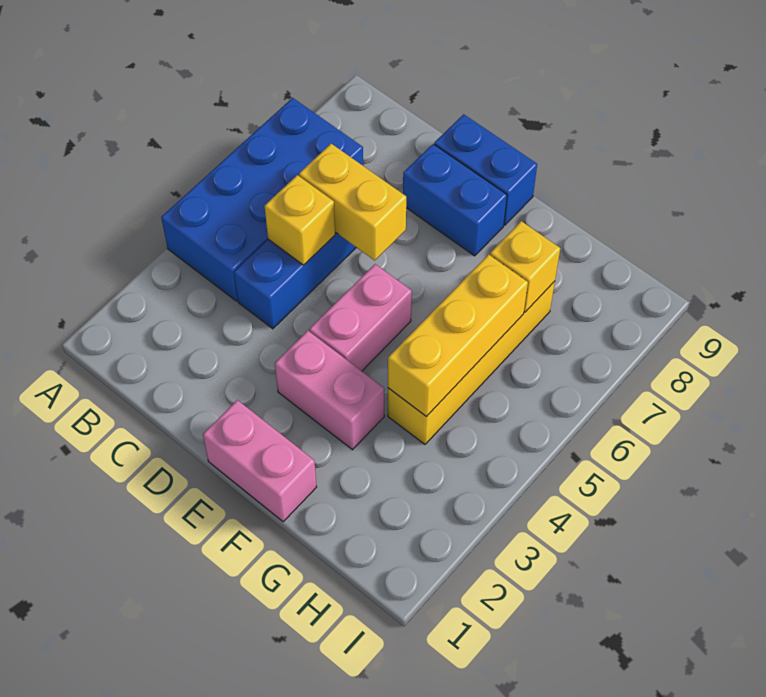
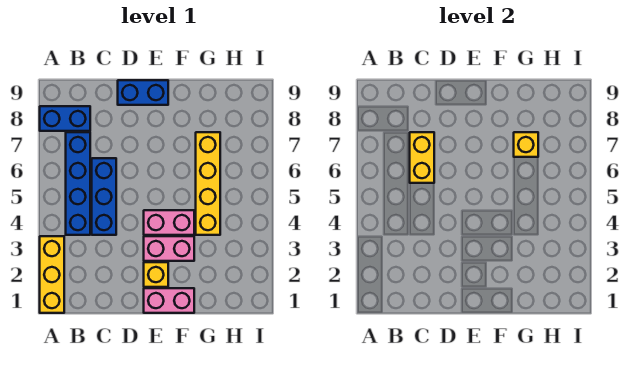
blue brick A4:B7 level 1 -> blue brick B4:B7 level 1
yellow brick C5 level 2 -> yellow brick E2 level 1
yellow brick C6:D6 level 2 -> yellow brick C6:C7 level 2
blue brick D8:E8 level 1 -> blue brick A8:B8 level 1
pink brick E4:E5 level 1 -> pink brick E4:F4 level 1
yellow brick G4:G6 level 2 -> yellow brick A1:A3 level 1

